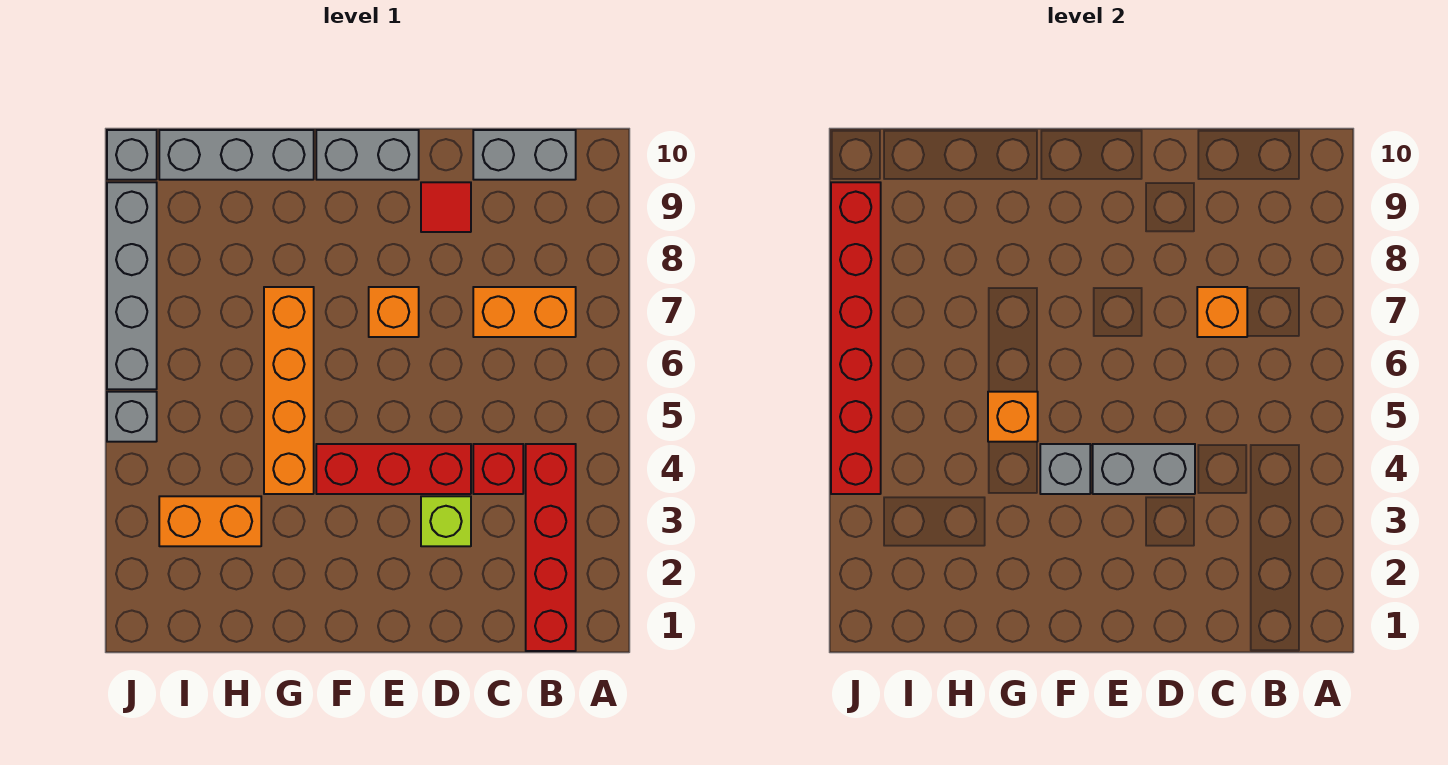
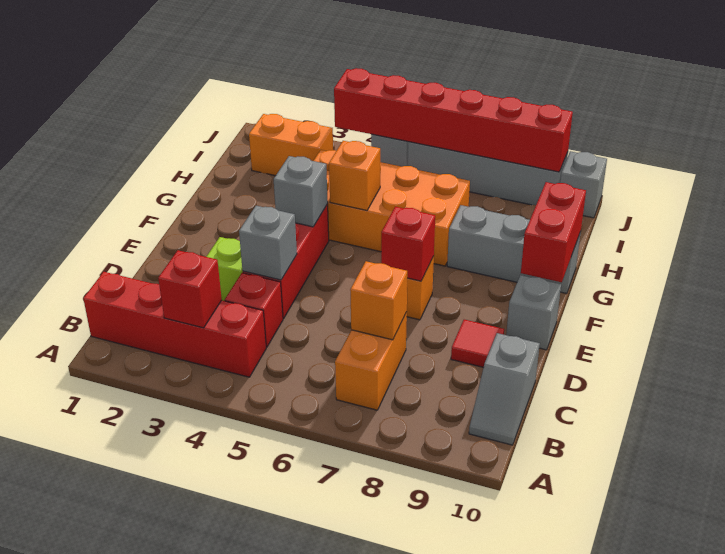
none -> red brick B3 level 2
grey brick B10:C10 level 1 -> grey slope B10:C10 level 1 top C
grey brick D4:E4 level 2 -> grey brick D4 level 2
none -> red brick E7 level 2
grey brick E10:F10 level 1 -> grey brick E10 level 1
none -> red brick F10:G10 level 2
orange brick G4:G7 level 1 -> orange brick G4:H7 level 1
grey brick G10:I10 level 1 -> grey brick G8:G10 level 1
orange brick H3:I3 level 1 -> orange brick I2:I3 level 1

